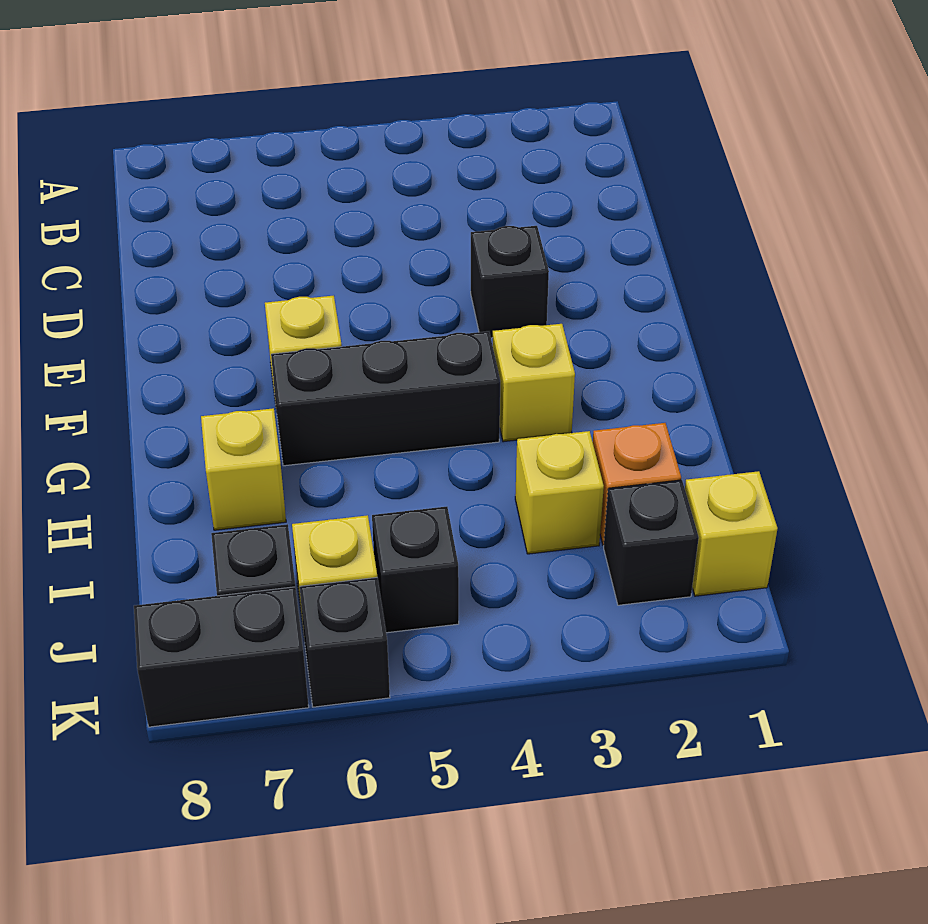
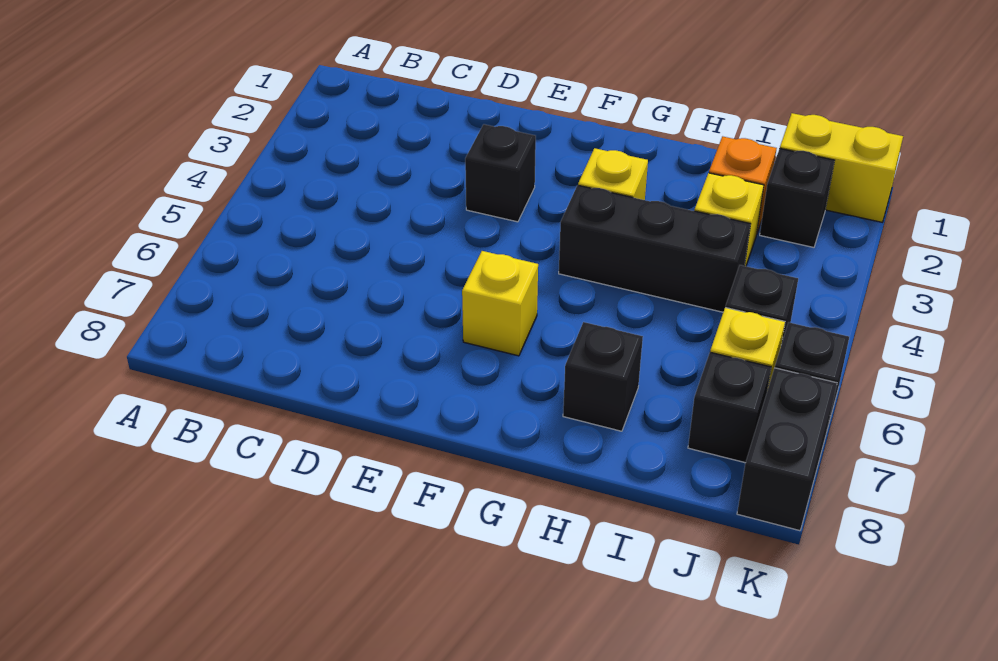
black brick G4:G6 level 1 -> black brick G4:I4 level 1
yellow brick H7 level 1 -> black brick H7 level 1
yellow brick J1 level 1 -> yellow brick J1:K1 level 1

